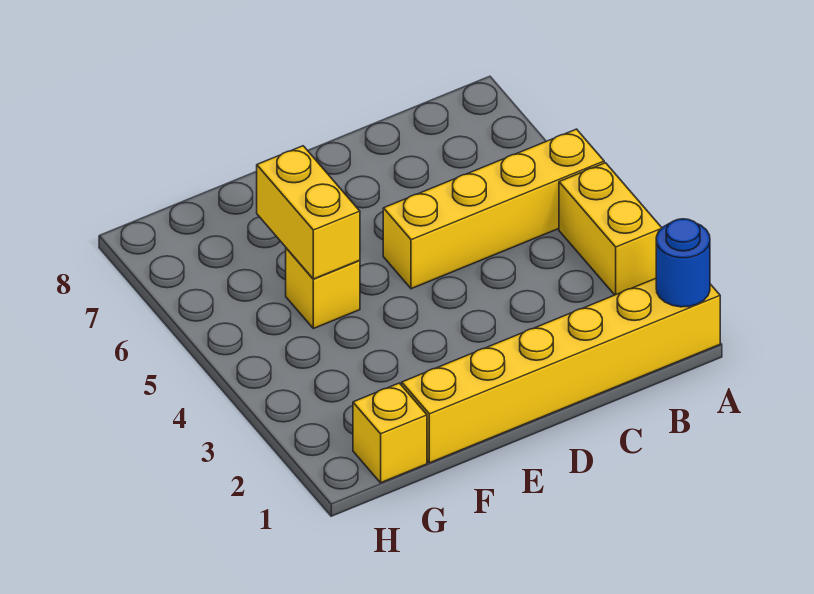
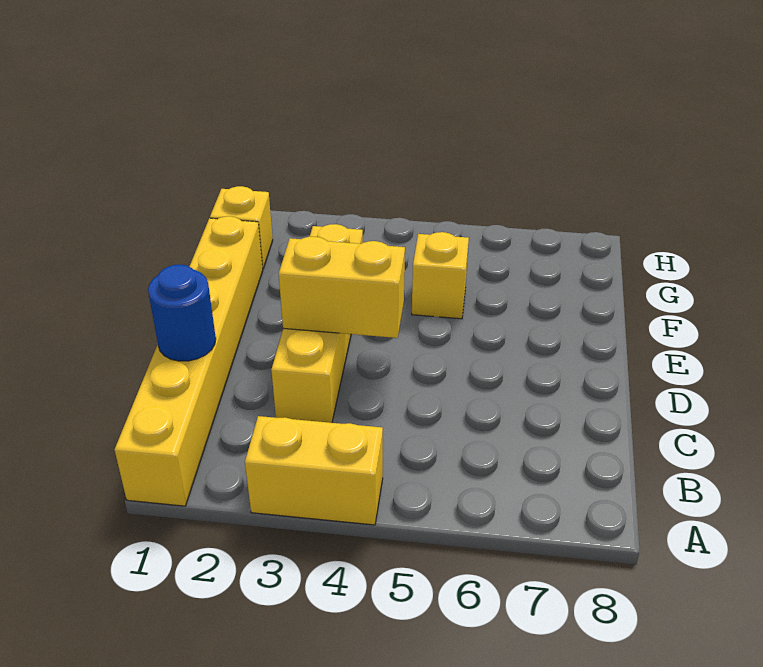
blue round brick A1 level 2 -> blue round brick C1 level 2
yellow brick A5:D5 level 1 -> yellow brick C3:F3 level 1
yellow brick F5:F6 level 2 -> yellow brick D3:D4 level 2

